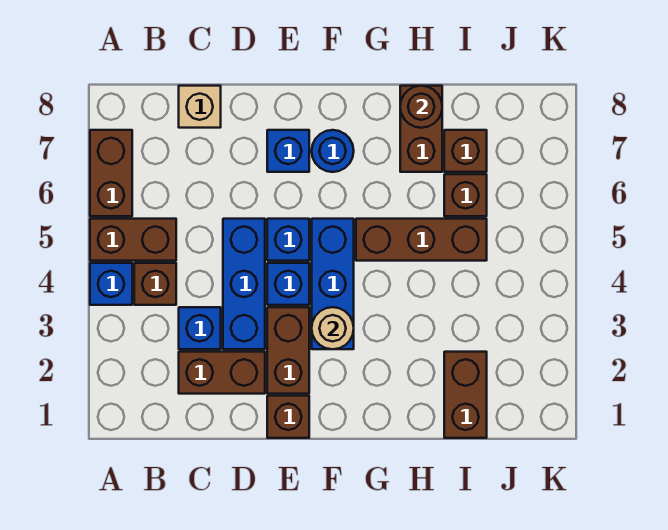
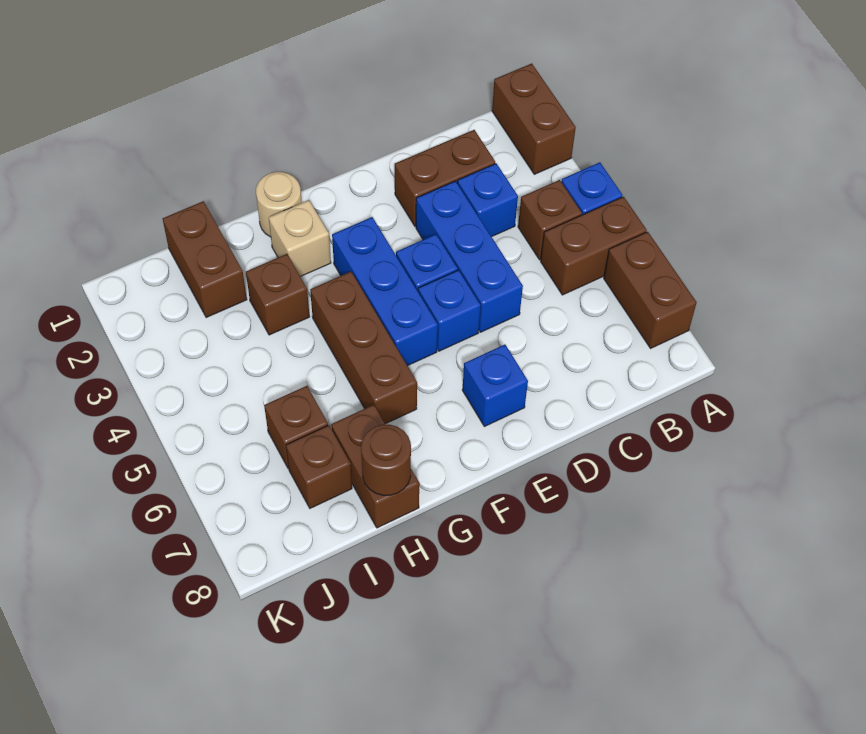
tan brick C8 level 1 -> tan brick G2 level 1
brown brick E1 level 1 -> brown brick H3 level 1
brown brick E2:E3 level 1 -> brown brick A1:A2 level 1
tan round brick F3 level 2 -> tan round brick G1 level 1
blue round brick F7 level 1 -> none
brown brick G5:I5 level 1 -> brown brick G4:G6 level 1

